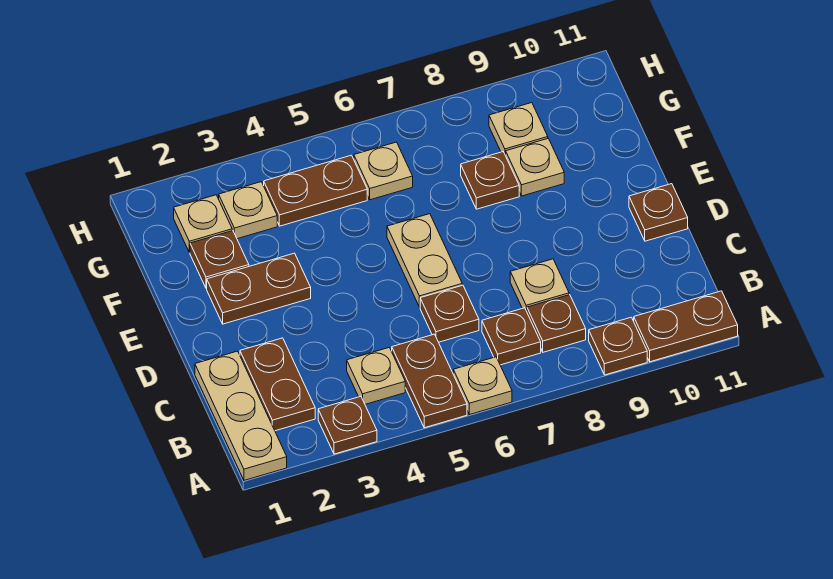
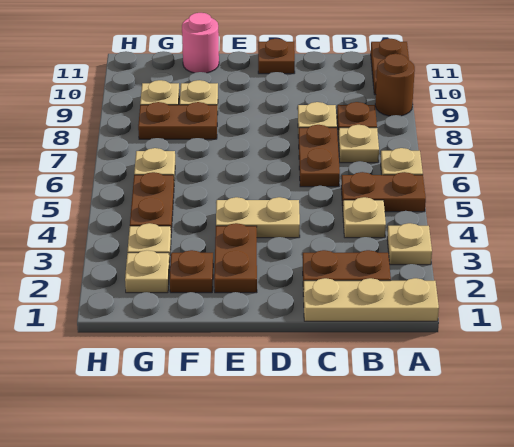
brown plate A3 level 1 -> tan plate A3 level 1
brown plate A9 level 1 -> brown round brick A9 level 1
brown plate B7 level 1 -> tan plate B7 level 1
brown plate C6 level 1 -> brown plate C6:C7 level 1
tan plate D6:E6 level 1 -> tan plate D4:E4 level 1
brown plate F8 level 1 -> brown plate F8:G8 level 1
none -> pink round brick F11 level 1

